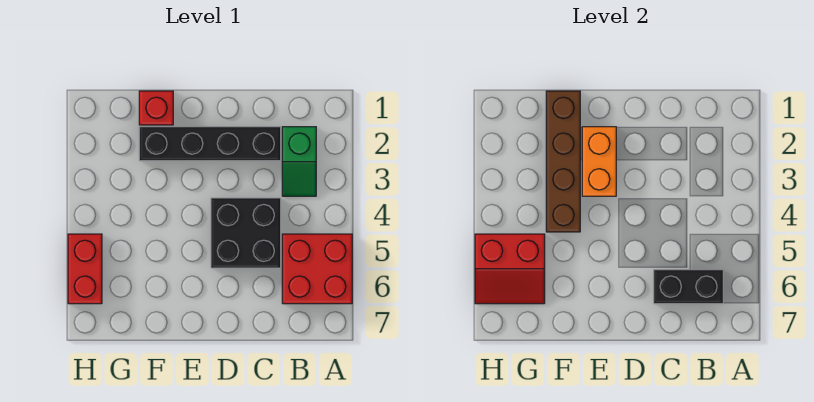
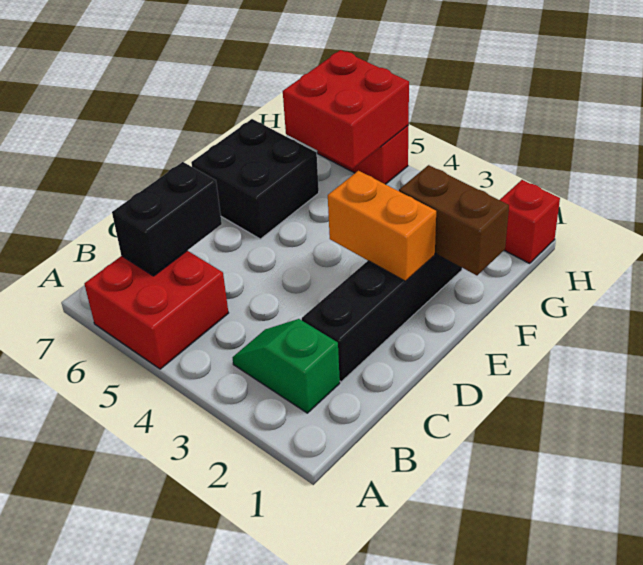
black brick C4:D5 level 1 -> black brick E6:F7 level 1
red brick F1 level 1 -> red brick H1 level 1
brown brick F1:F4 level 2 -> brown brick F1:F2 level 2
red slope G5:H6 level 2 top 5 -> red brick G5:H6 level 2

